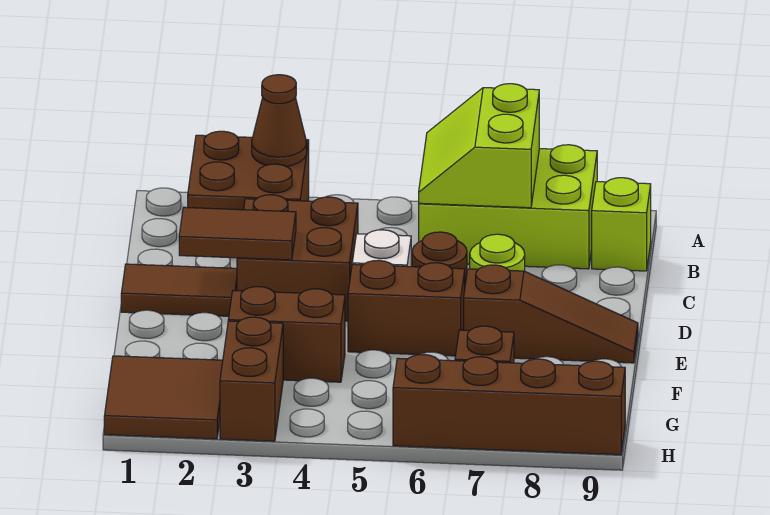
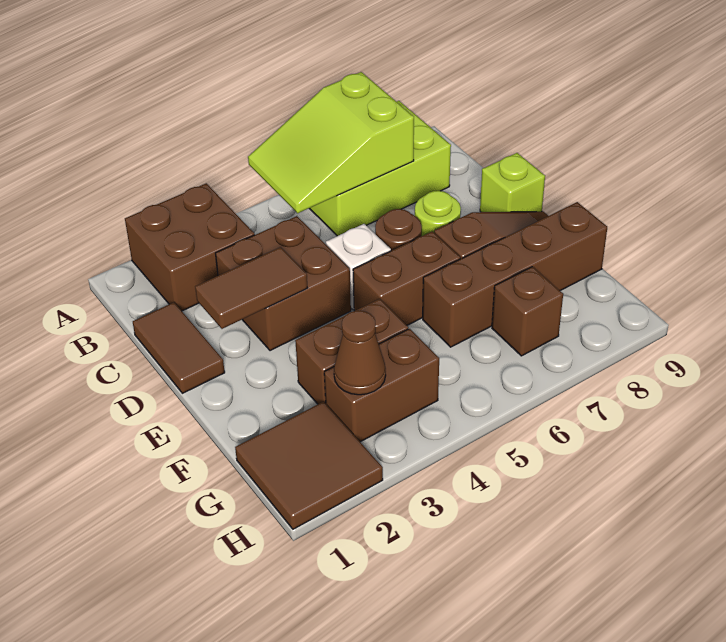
brown cone A3 level 2 -> brown cone G3 level 2
lime slope A6:B7 level 2 top 7 -> lime slope A5:B7 level 2 top 7
lime brick B9 level 1 -> lime brick D9 level 1
brown tile D1:D2 level 1 -> brown tile C1:D1 level 1
brown brick G3:H3 level 1 -> brown brick G3:G4 level 1
brown brick H6:H9 level 1 -> brown brick F6:F9 level 1

